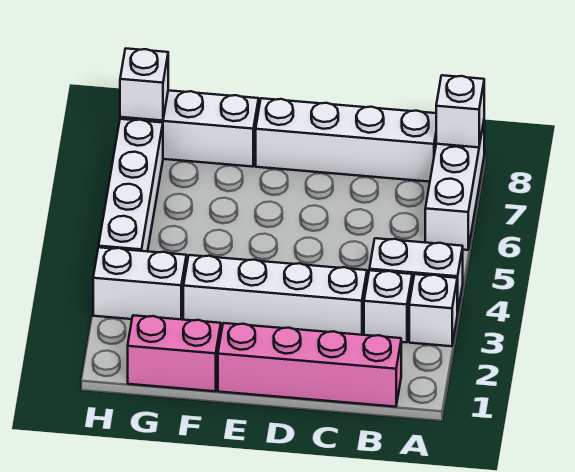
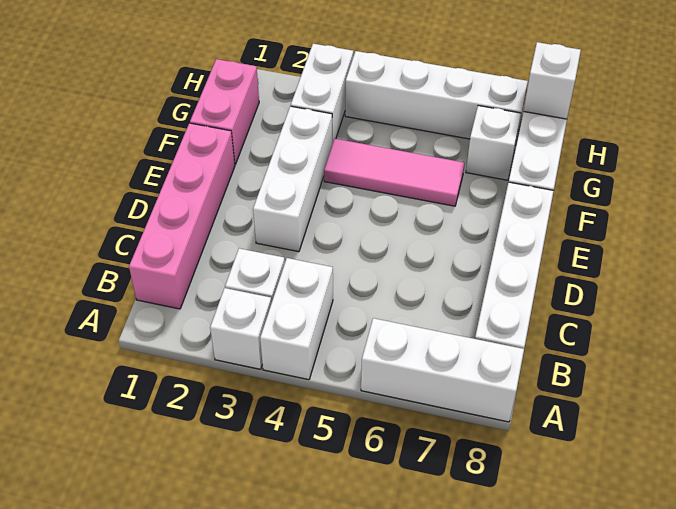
white brick A8 level 2 -> white brick G7 level 1
white brick C3:F3 level 1 -> white brick D3:F3 level 1
none -> pink tile F4:F6 level 1

